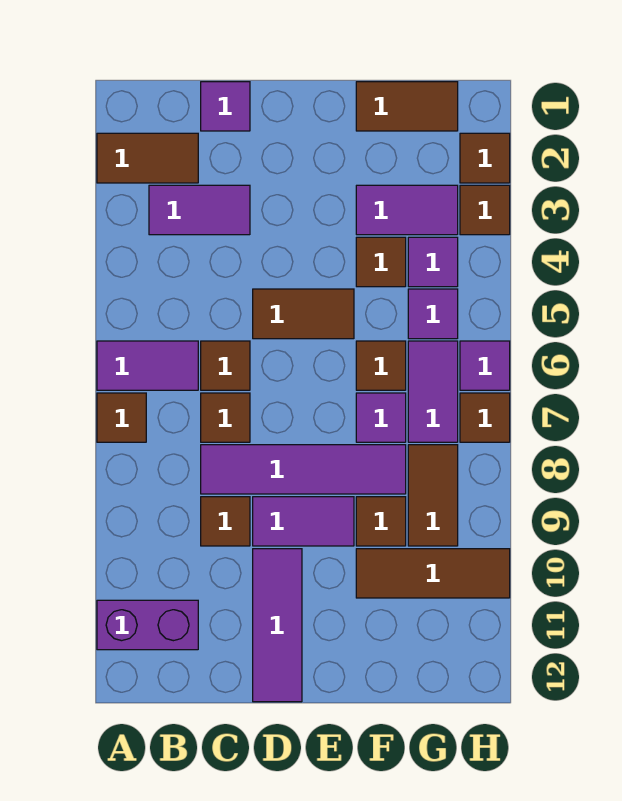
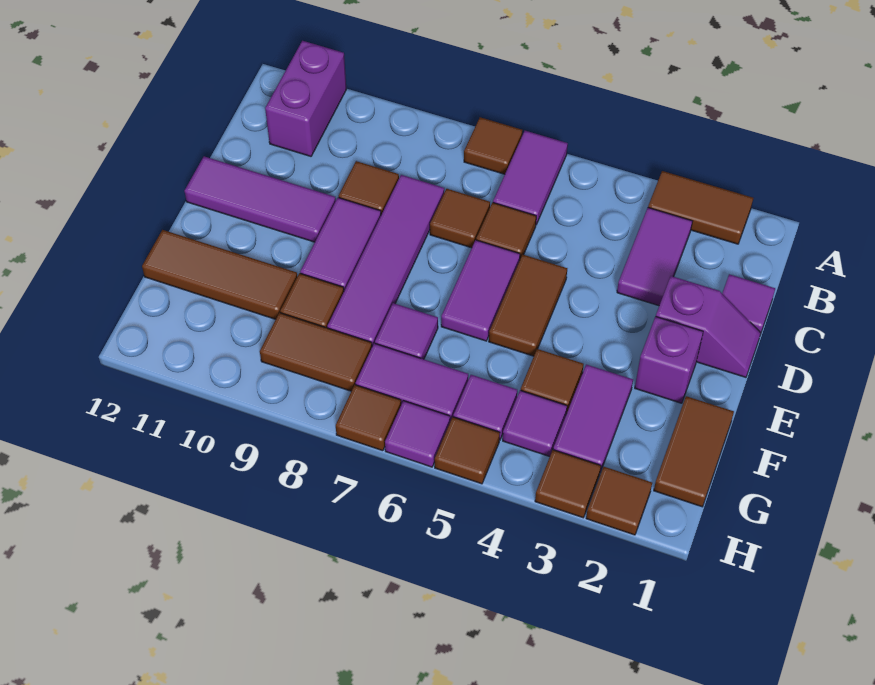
brown tile A2:B2 level 1 -> brown tile A2:A3 level 1
none -> purple slope D1:D2 level 1 top 2
none -> purple tile D6:E6 level 1
none -> purple brick E2 level 1
brown tile F6 level 1 -> brown tile H5 level 1
brown tile F10:H10 level 1 -> brown tile F10:F12 level 1

